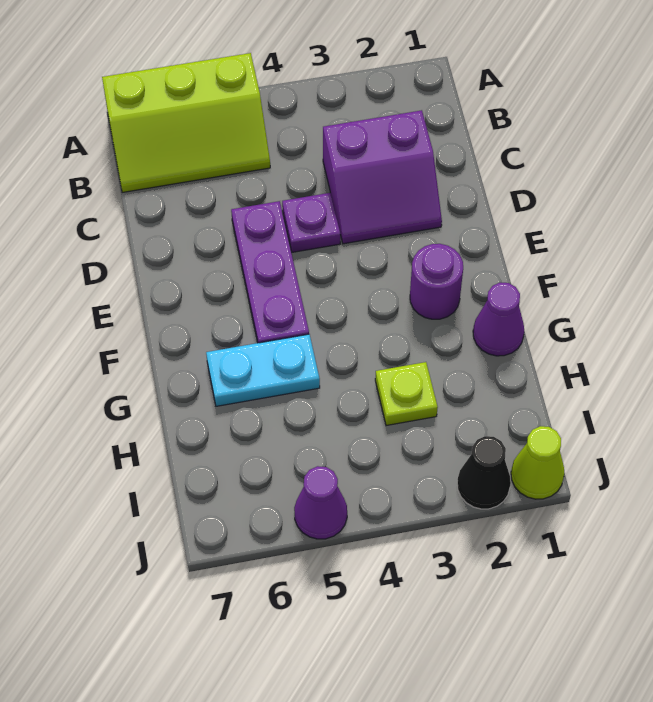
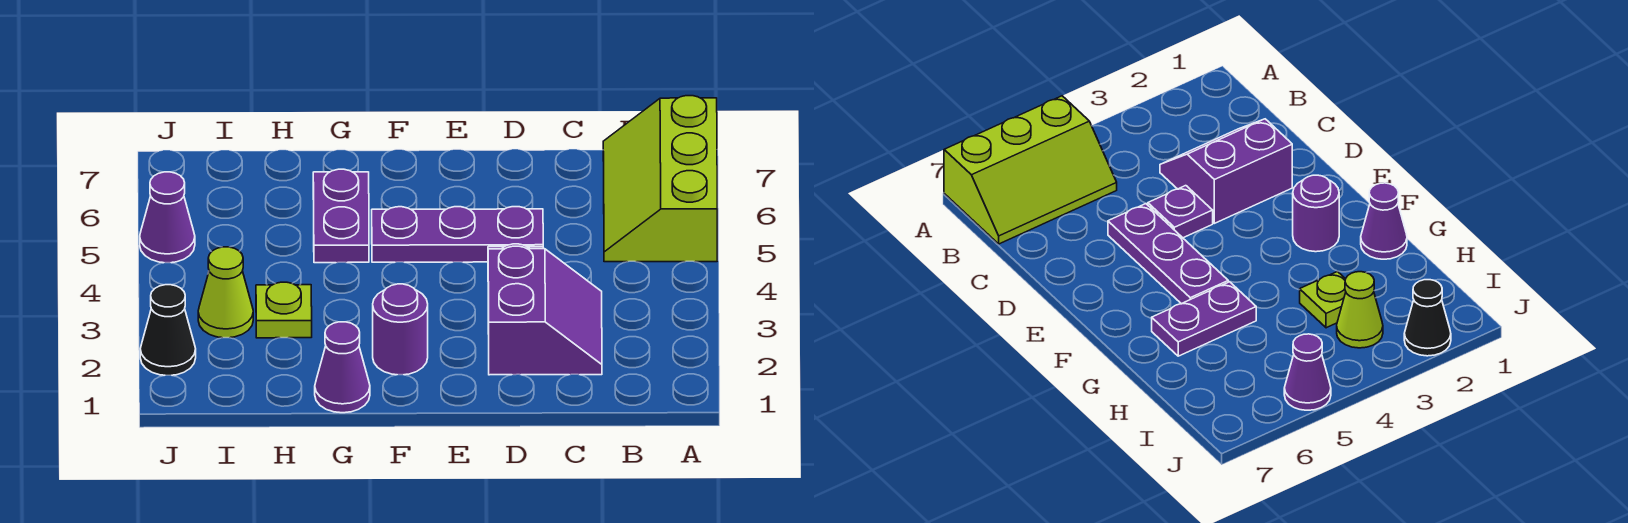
purple slope C2:D3 level 1 top C -> purple slope C2:D3 level 1 top D
cyan plate G5:G6 level 1 -> purple plate G5:G6 level 1
lime cone J1 level 1 -> lime cone I3 level 1

